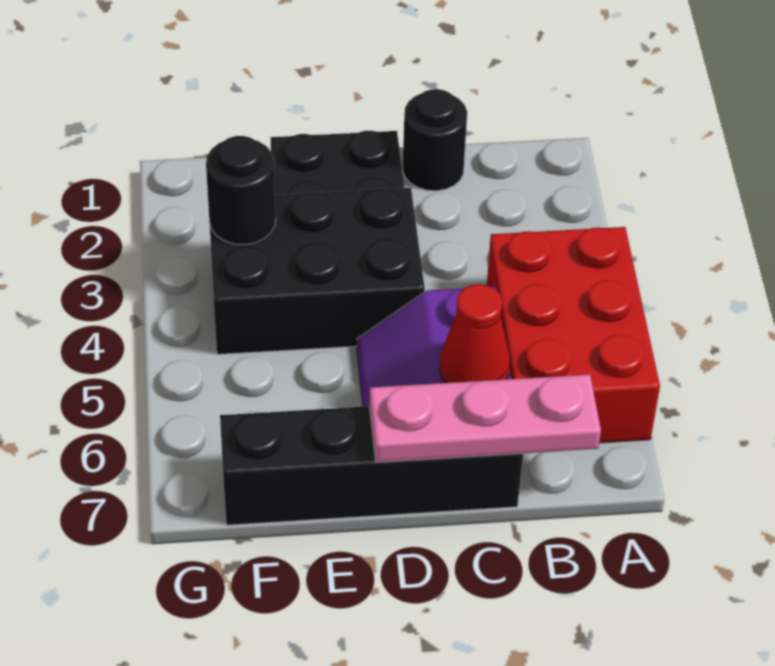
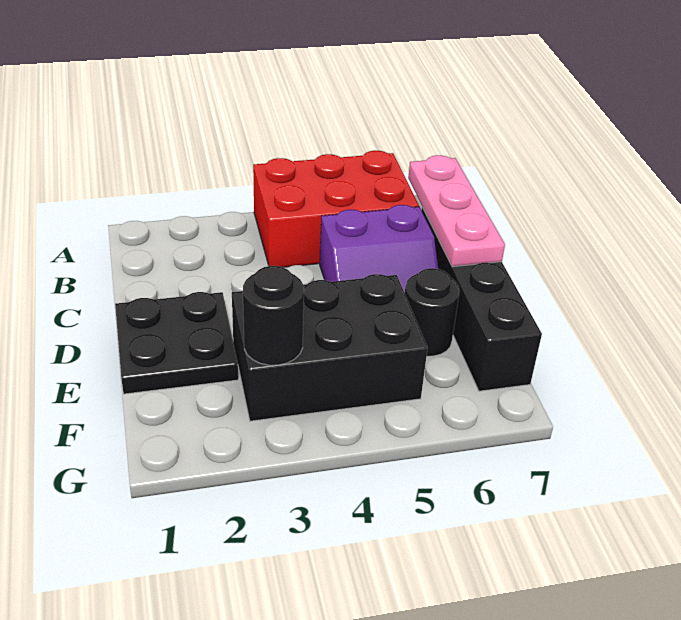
black round brick C1 level 1 -> black round brick E6 level 1
red cone C6 level 2 -> none
black brick D3:F4 level 1 -> black brick E3:F5 level 1

